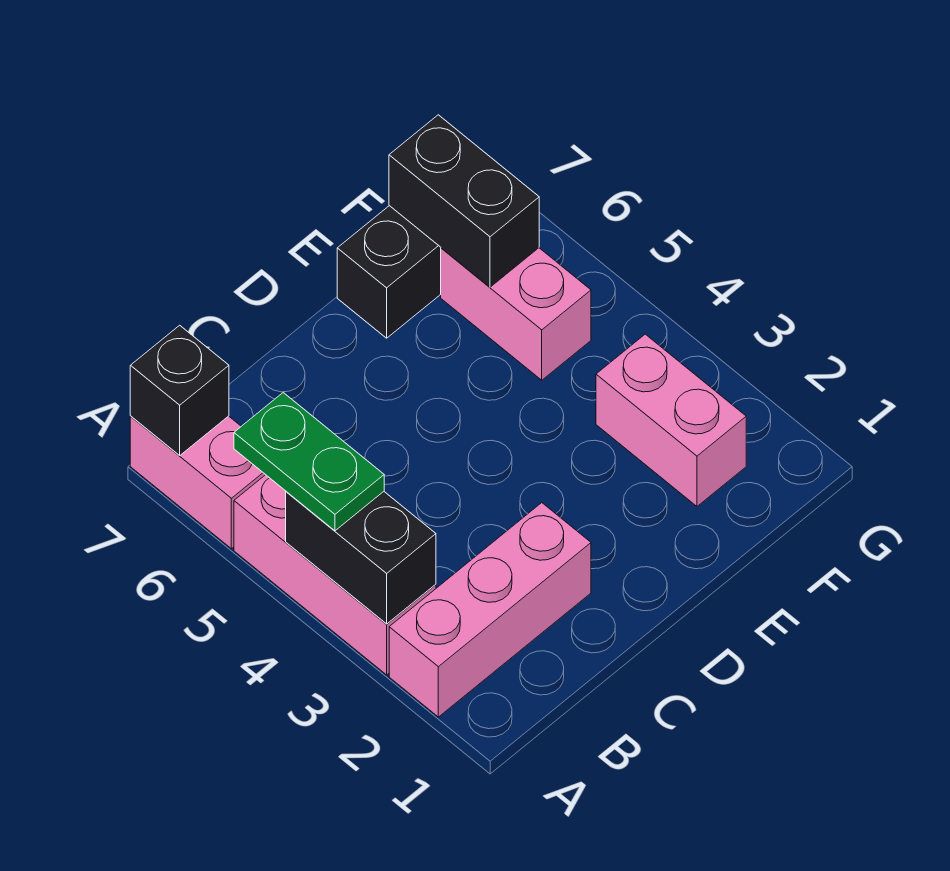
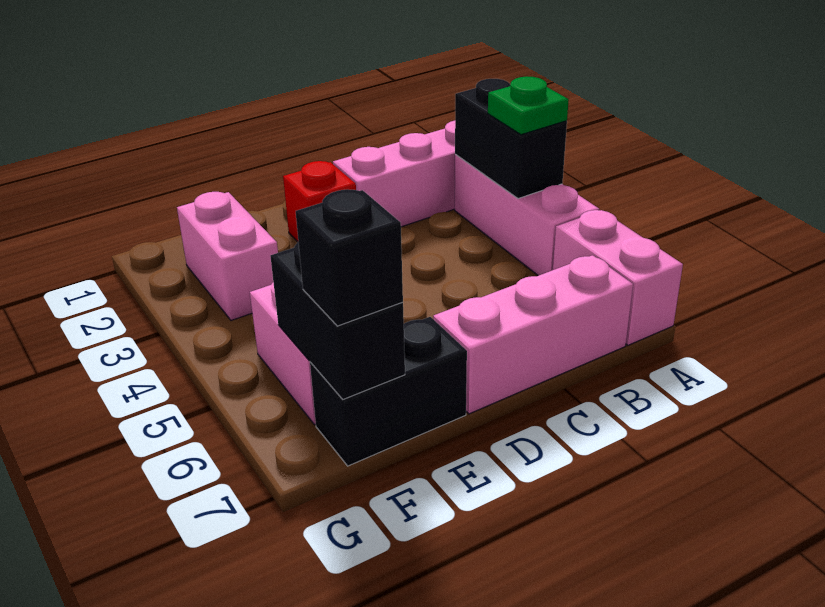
green plate A4:A5 level 3 -> green plate A4 level 3
black brick A7 level 2 -> black brick F7 level 3
none -> pink brick B7:D7 level 1
none -> red brick D2 level 1

